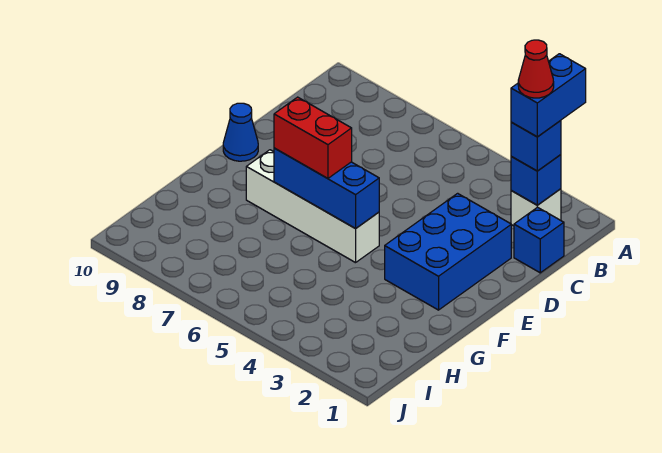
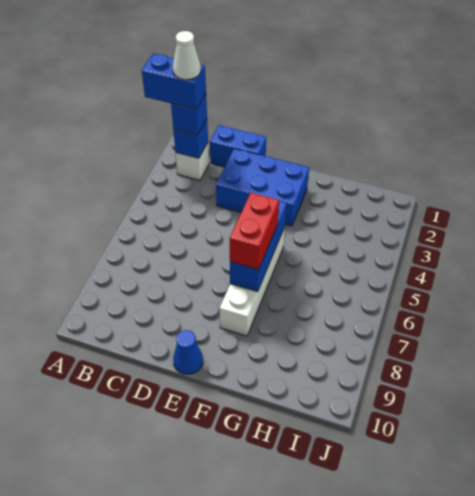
red cone B2 level 5 -> white cone B2 level 5
blue brick C1 level 1 -> blue brick C1:D1 level 1

